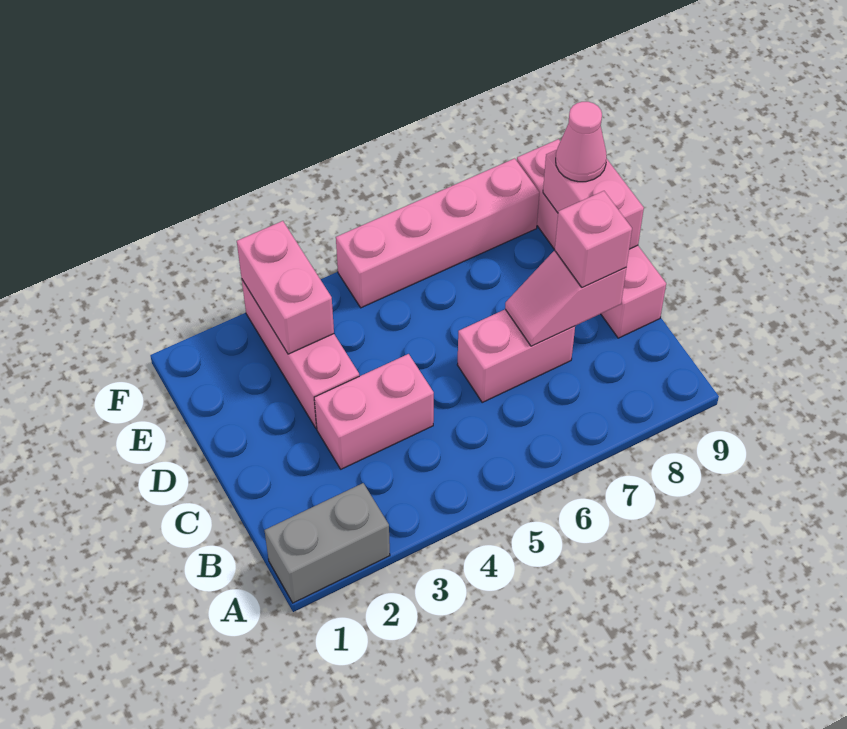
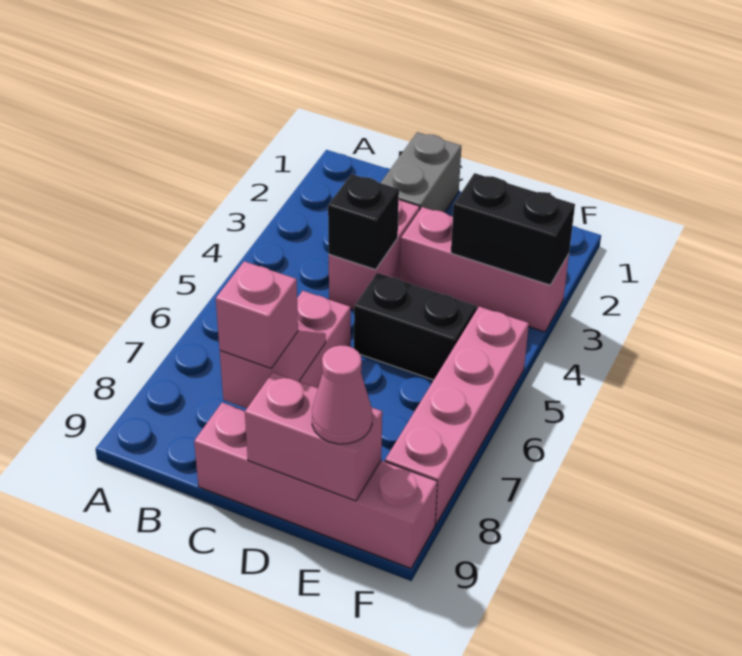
grey brick A1:A2 level 1 -> grey brick C1:C2 level 1
none -> black brick C4 level 2
none -> black brick D5:E5 level 1
pink brick E3:F3 level 2 -> black brick E3:F3 level 2

